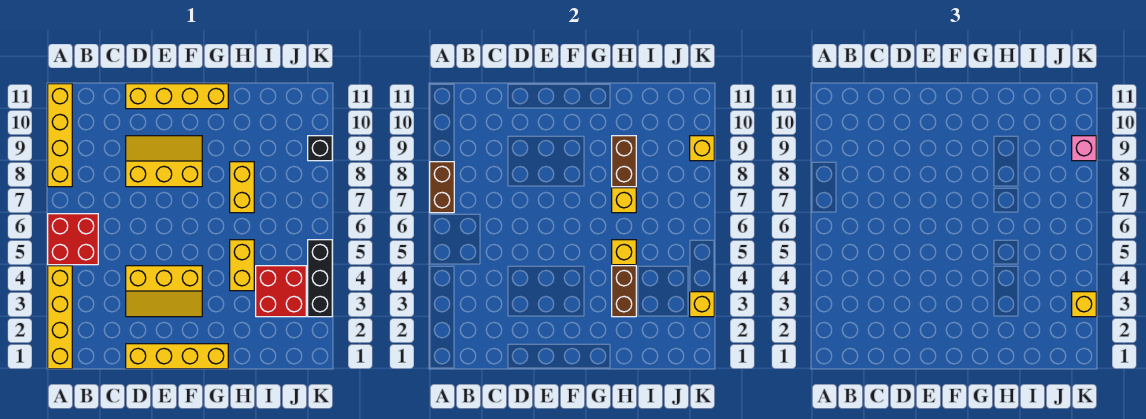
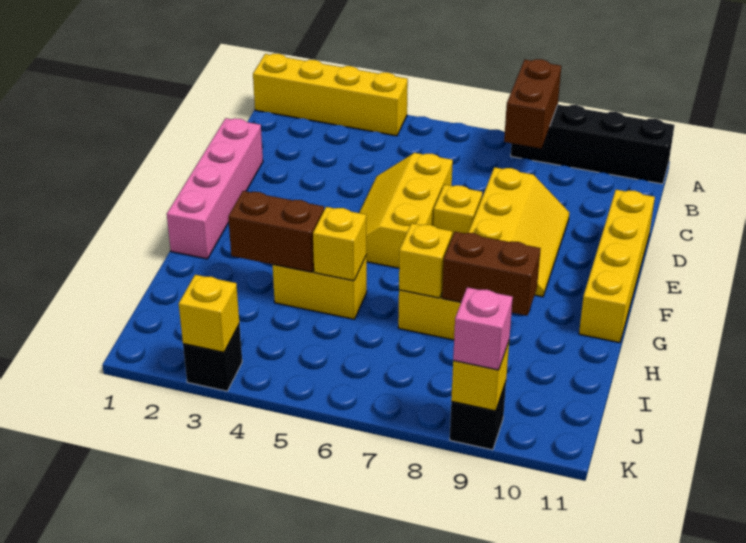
red brick A5:B6 level 1 -> none
brown brick A7:A8 level 2 -> brown brick A8:B8 level 2
yellow brick A8:A11 level 1 -> black brick A8:A11 level 1
yellow brick D1:G1 level 1 -> pink brick D1:G1 level 1
yellow slope D3:F4 level 1 top 4 -> yellow slope D5:F6 level 1 top 6
red brick I3:J4 level 1 -> none
black brick K3:K5 level 1 -> black brick K3 level 1
yellow brick K3 level 3 -> yellow brick E7 level 1

